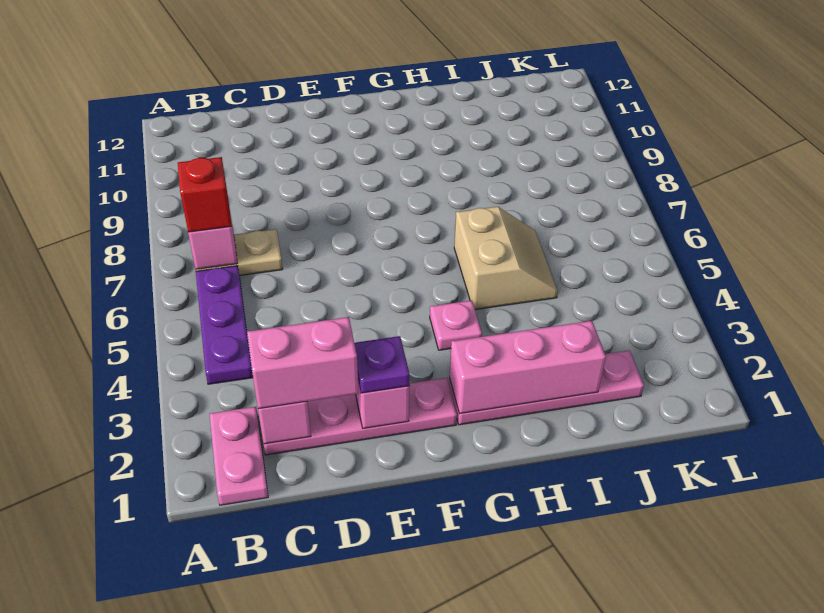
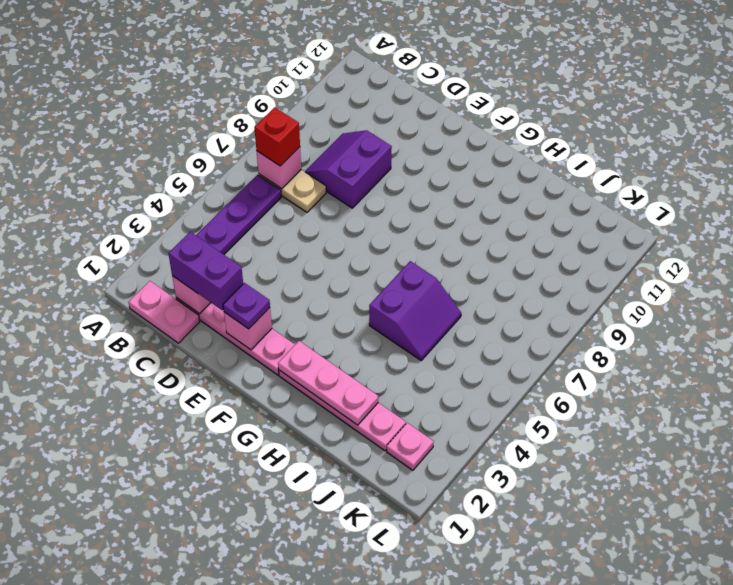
pink plate B1:B2 level 1 -> pink plate B1:C1 level 1
pink brick C2:D2 level 3 -> purple brick C2:D2 level 3
none -> purple slope C8:D9 level 1 top D
pink brick G2:I2 level 2 -> pink plate G2:I2 level 2
pink plate G4 level 1 -> pink plate K2 level 1
tan slope H5:I6 level 1 top H -> purple slope H5:I6 level 1 top H

